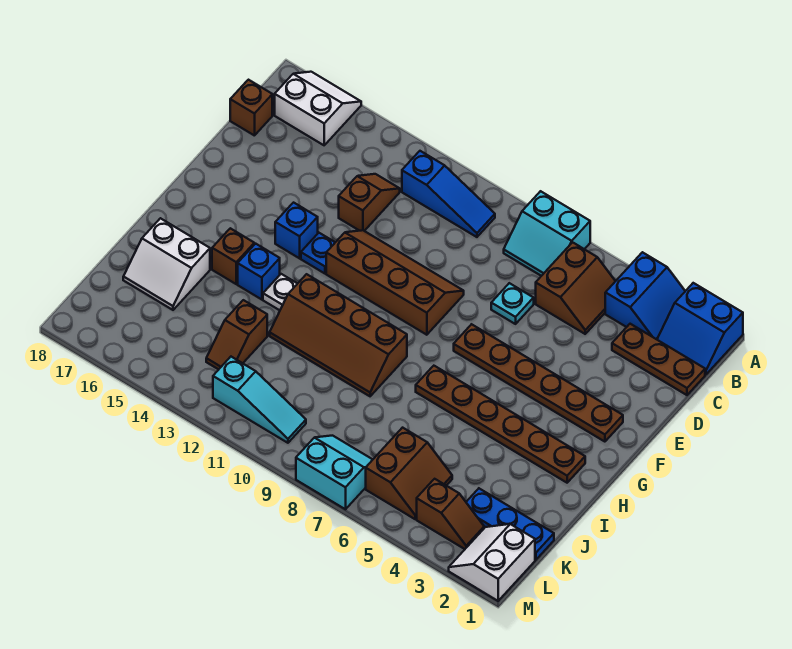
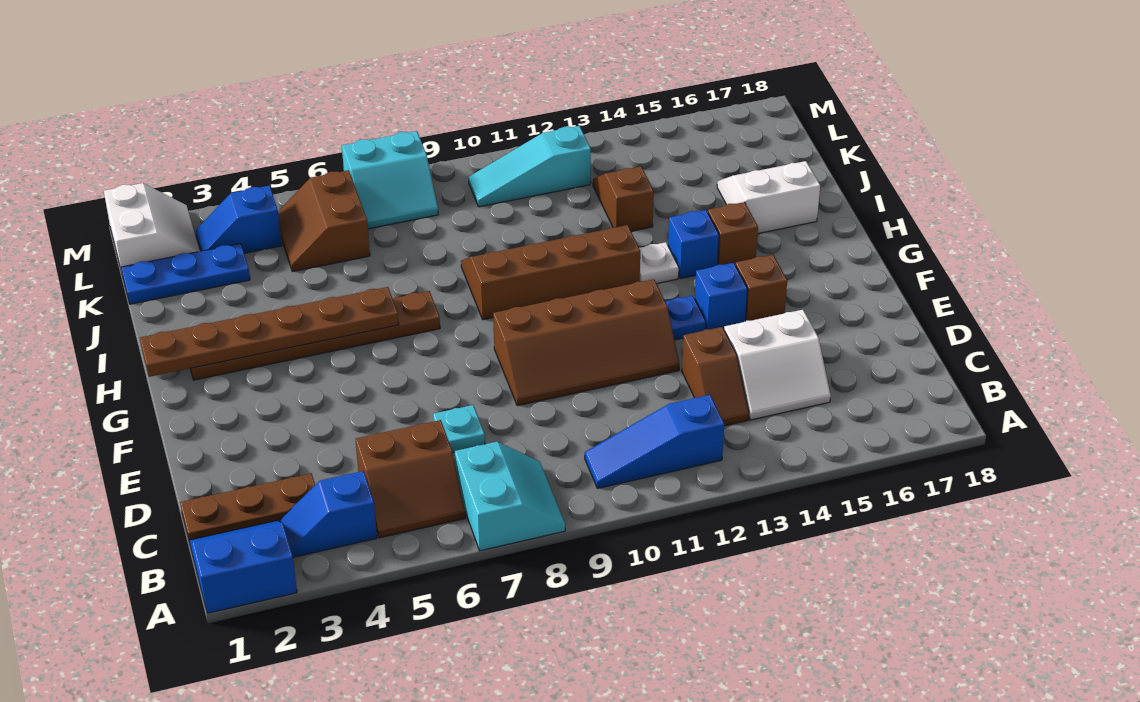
blue slope A3:B4 level 1 top 4 -> blue slope B3:B4 level 1 top 4
cyan slope A7:B8 level 1 top A -> cyan slope A7:B8 level 1 top 7
white slope A16:B17 level 1 top B -> white slope C14:D15 level 1 top D
brown slope B5:C6 level 1 top 6 -> brown slope B5:C6 level 1 top C
brown brick C18 level 1 -> brown brick F15 level 1
brown plate F2:F7 level 1 -> brown plate H1:H6 level 2
brown slope L3:L4 level 1 top 4 -> blue slope L3:L4 level 1 top 4

